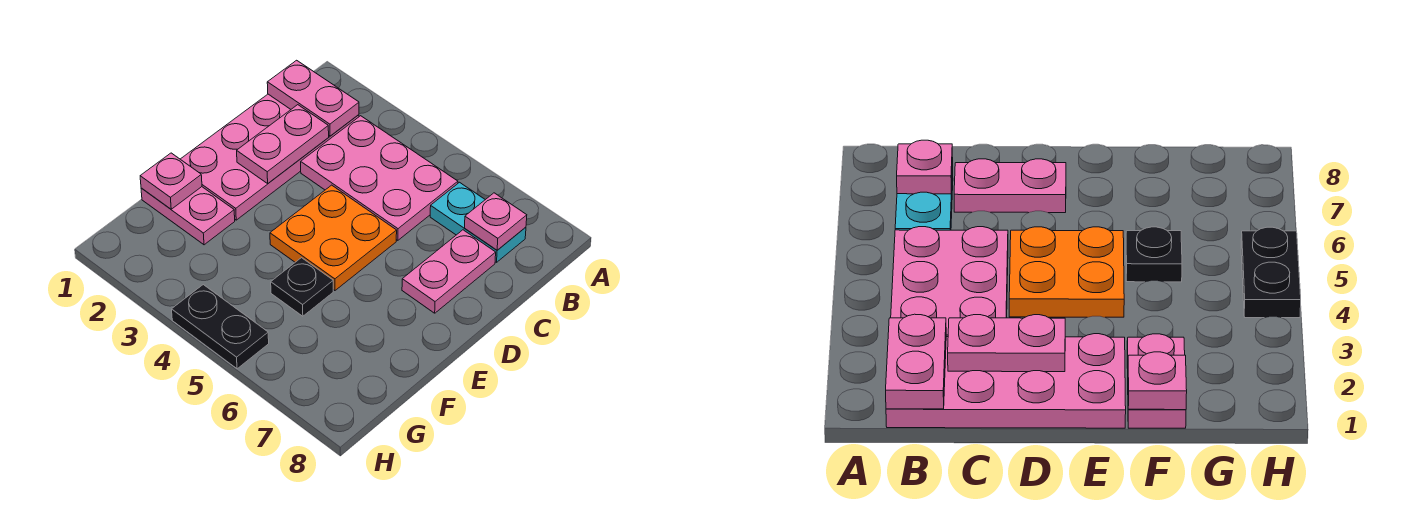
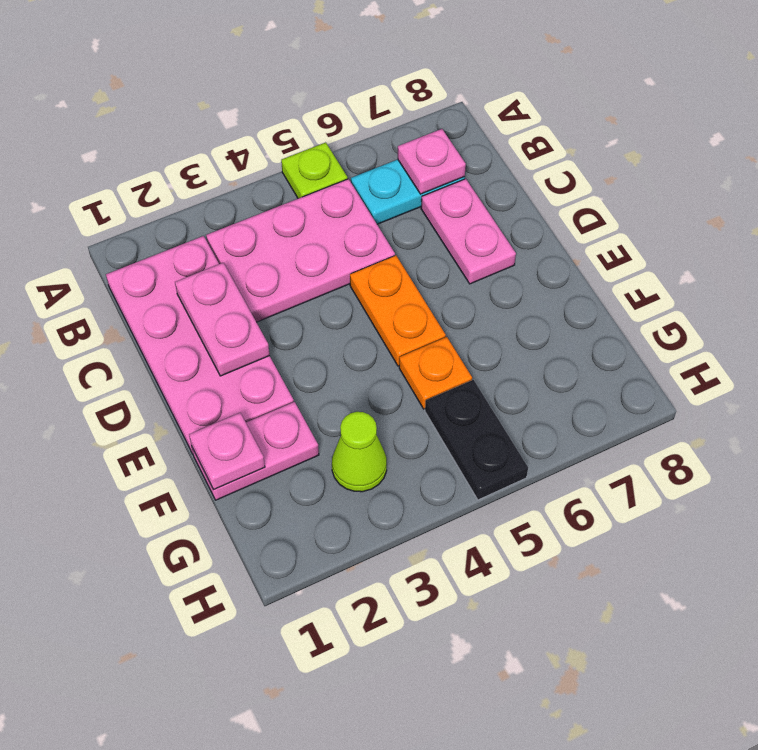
none -> lime plate A5 level 1
pink plate B1:B2 level 2 -> none
orange plate D4:E5 level 1 -> orange plate D5:E5 level 1
black plate F5 level 1 -> orange plate F5 level 1
none -> lime cone G3 level 1
black plate H4:H5 level 1 -> black plate G5:H5 level 1

